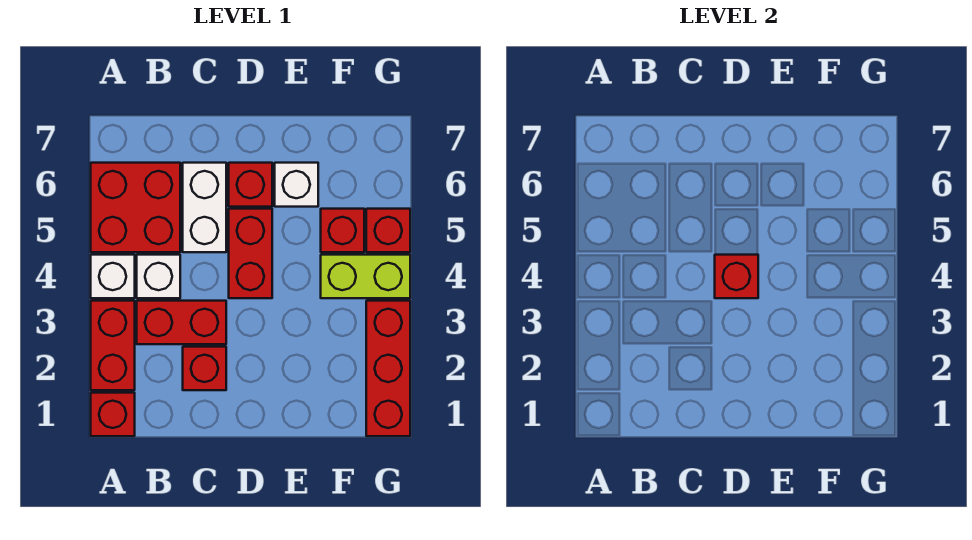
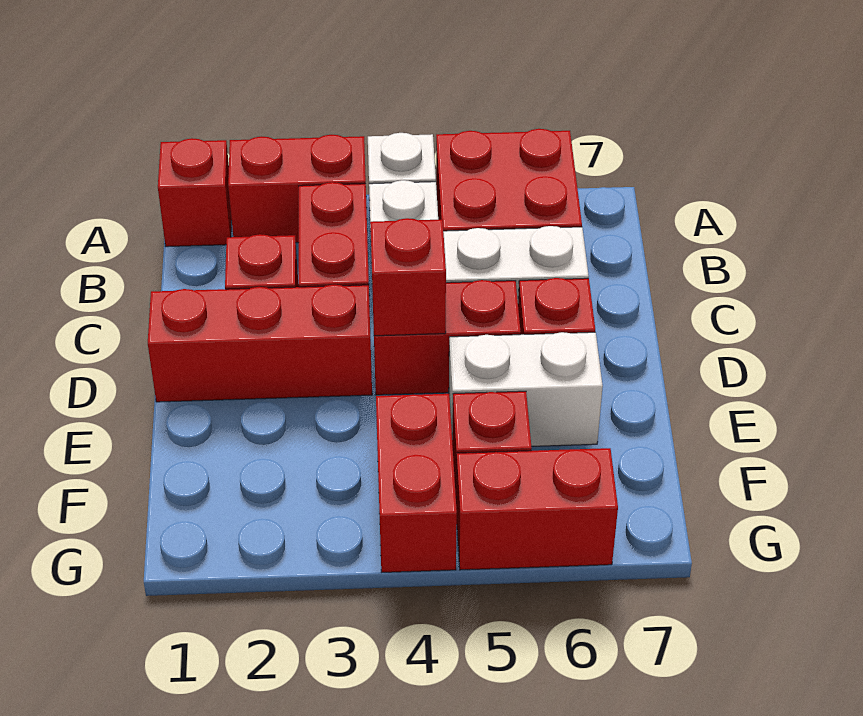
white brick E6 level 1 -> white brick E5:E6 level 1
lime brick F4:G4 level 1 -> red brick F4:G4 level 1
red brick G1:G3 level 1 -> red brick D1:D3 level 1
red brick G5 level 1 -> red brick G5:G6 level 1

